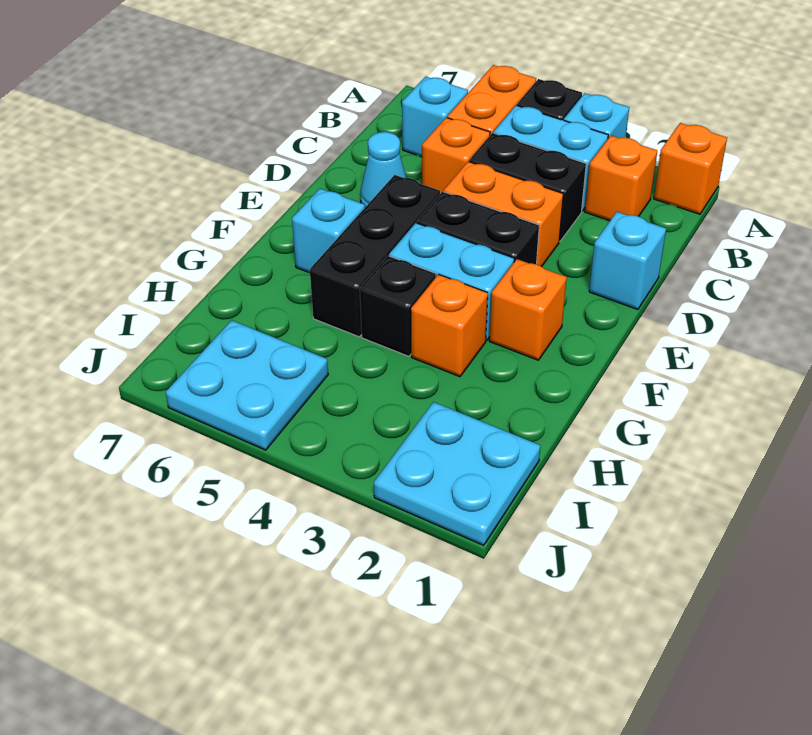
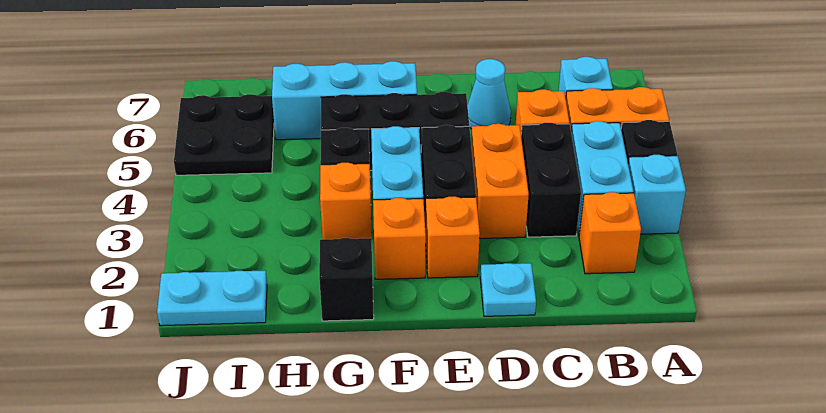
orange brick A1 level 1 -> orange brick E2 level 1
cyan brick D1 level 1 -> cyan plate D1 level 1
cyan brick F6 level 1 -> cyan brick F6:H6 level 1
none -> black brick G1 level 1
cyan plate I1:J2 level 1 -> cyan plate I1:J1 level 1
cyan plate I5:J6 level 1 -> black plate I5:J6 level 1

